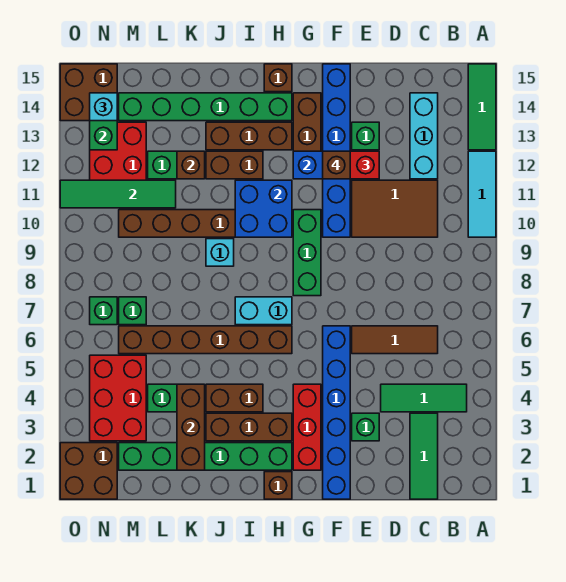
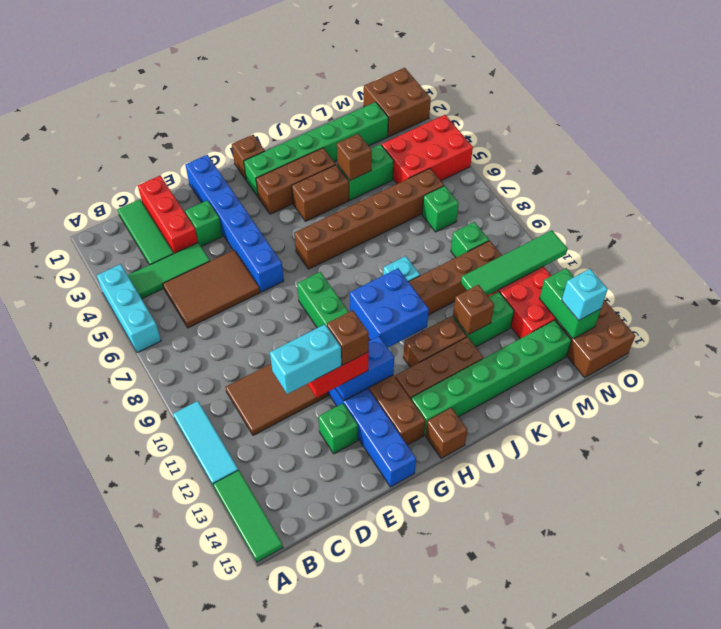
brown tile C6:E6 level 1 -> brown tile C5:E6 level 1
cyan brick C12:C14 level 1 -> cyan brick A4:A6 level 1
red brick G2:G4 level 1 -> red brick D1:D3 level 1
cyan brick H7:I7 level 1 -> cyan brick D12:E12 level 4
brown brick K2:K4 level 2 -> brown brick K4 level 2
red brick M3:N5 level 1 -> red brick M4:O5 level 1
green brick N7 level 1 -> green brick M9 level 1

